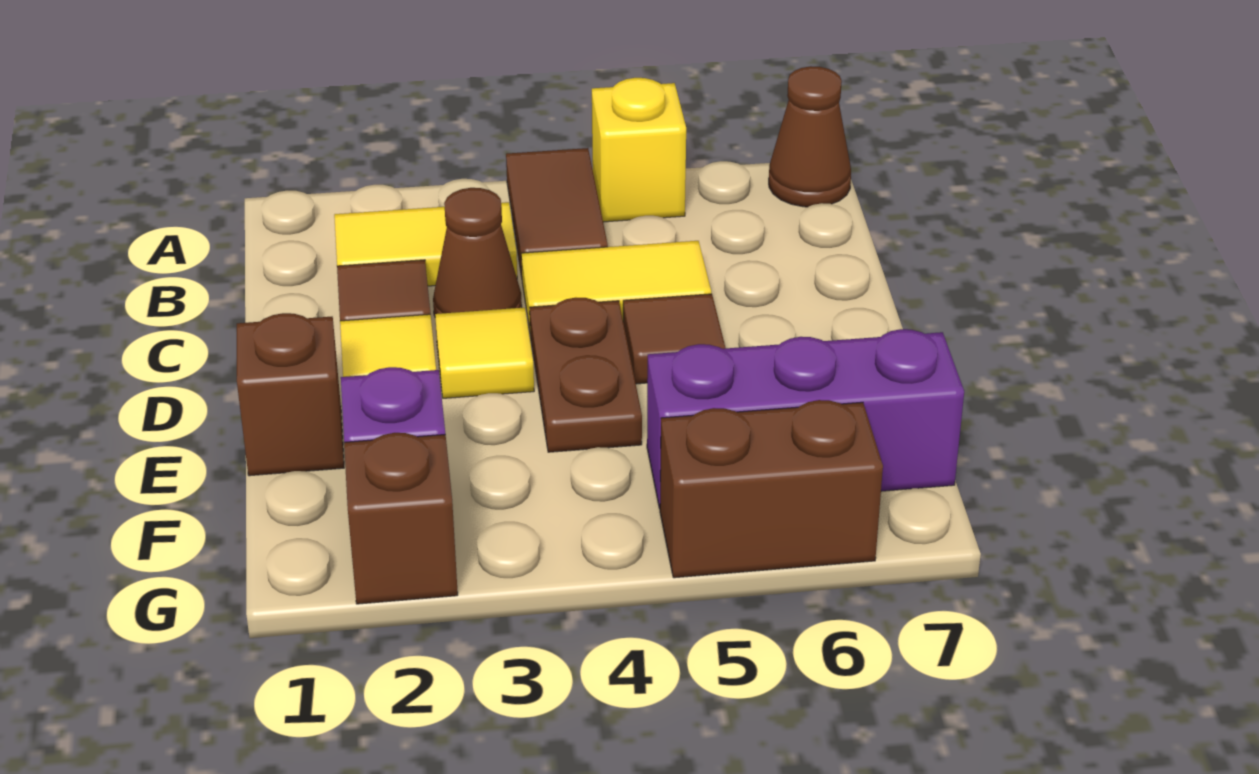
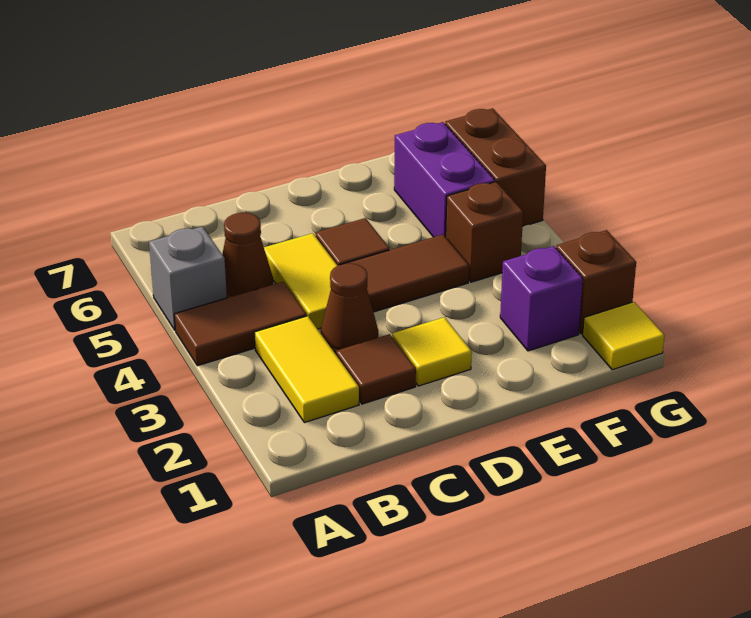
yellow brick A5 level 1 -> grey brick A5 level 1
brown cone A7 level 1 -> brown cone B5 level 1
yellow tile D3 level 1 -> yellow tile G1 level 1
brown plate D4:E4 level 1 -> brown tile D4:E4 level 1
brown brick E1 level 1 -> brown brick F4 level 1
purple brick F5:F7 level 1 -> purple brick F5:F6 level 1

